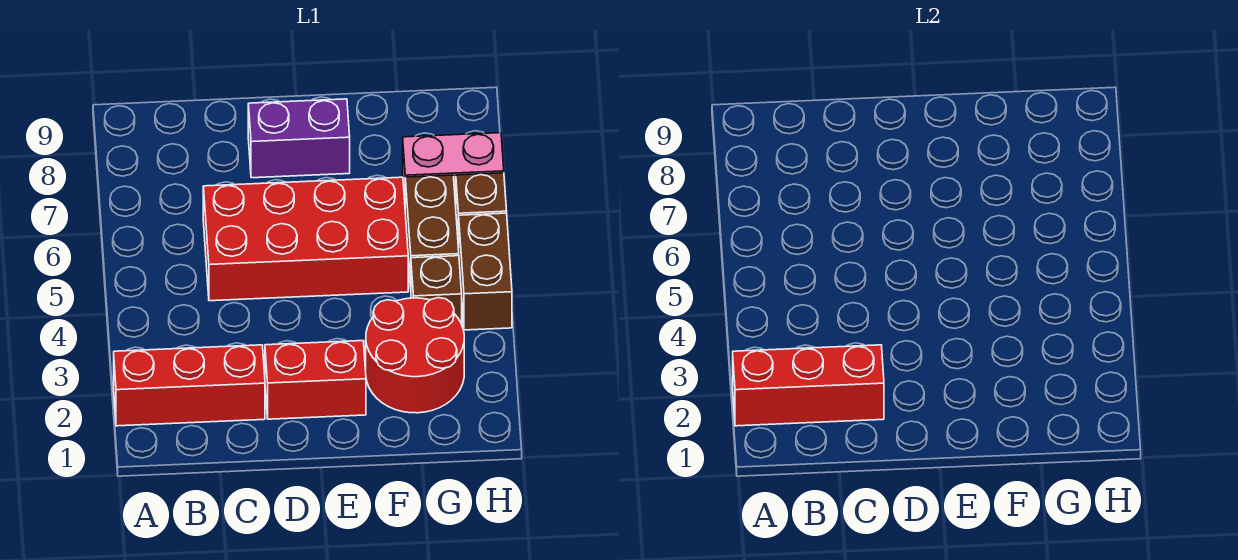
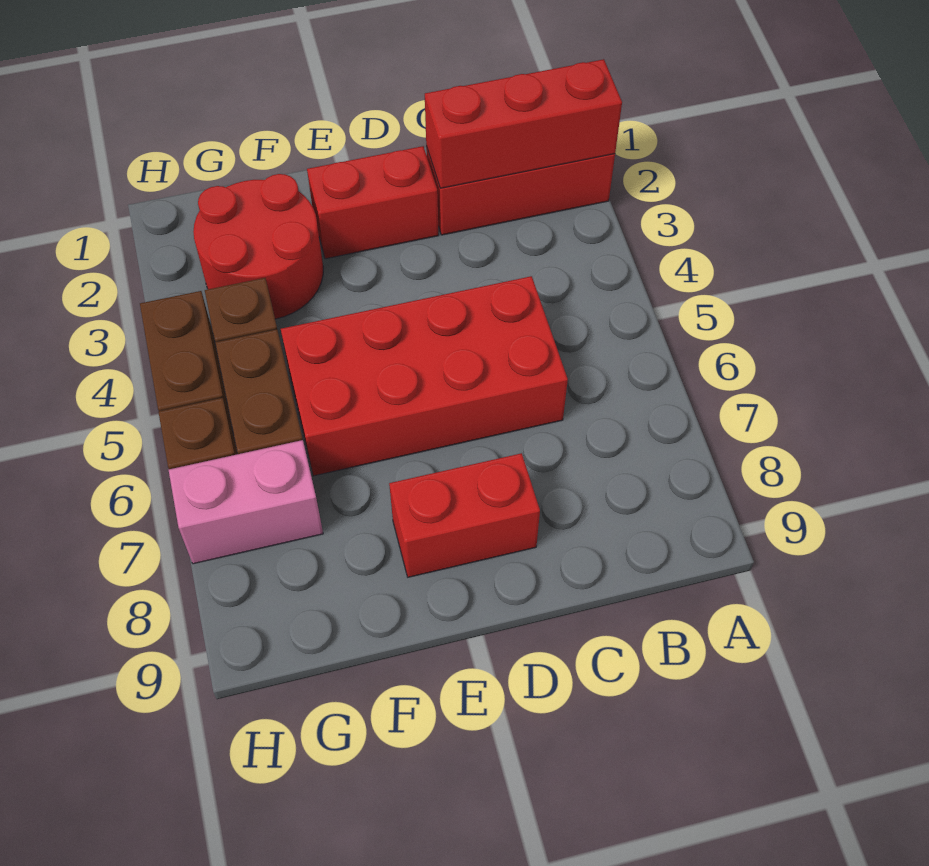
purple brick D8:E8 level 1 -> red brick D8:E8 level 1

